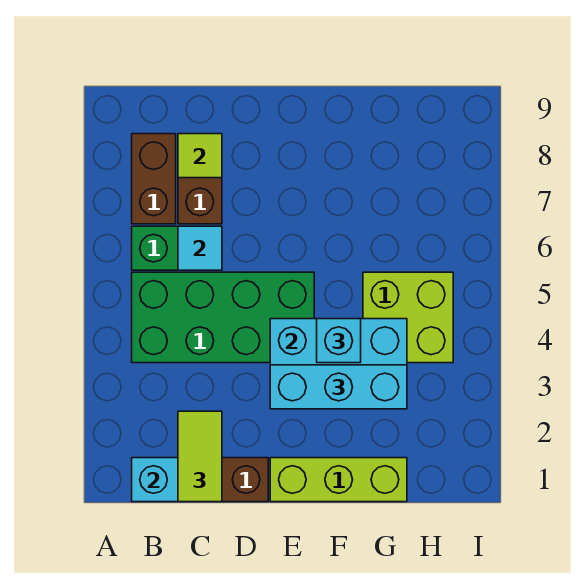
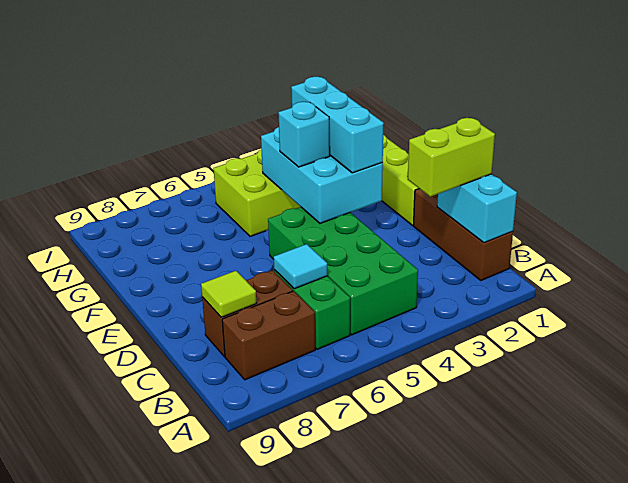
lime tile C1:C2 level 3 -> lime brick C1:C2 level 3

